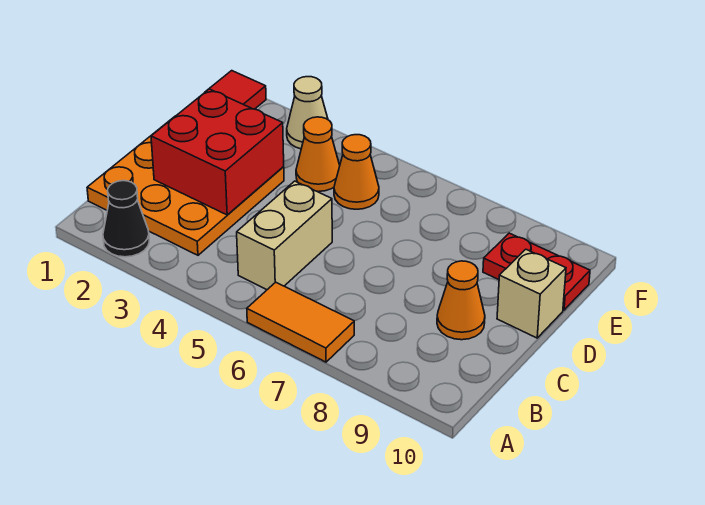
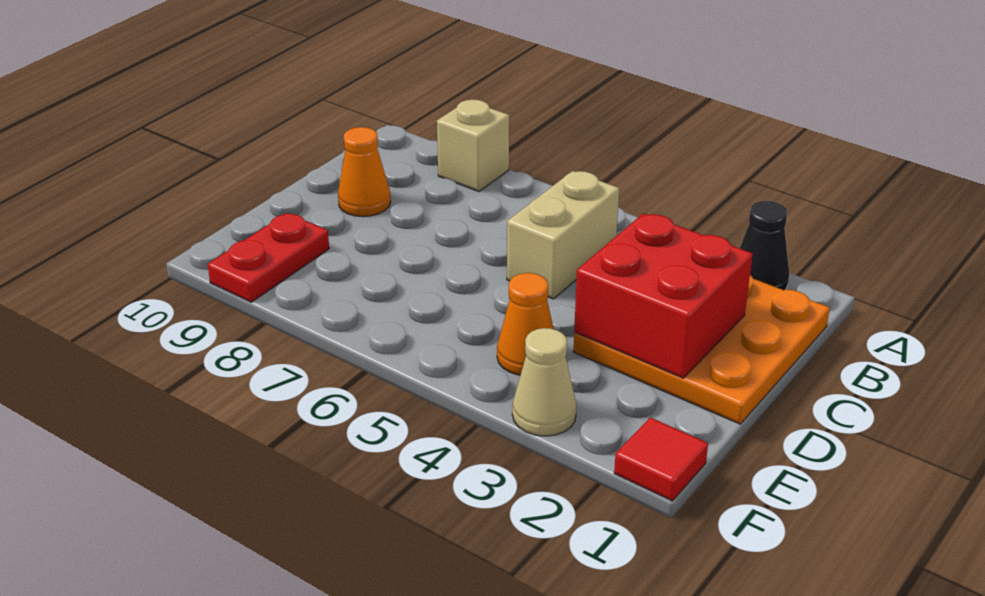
orange tile A6:A7 level 1 -> none
tan brick D10 level 1 -> tan brick A8 level 1
orange cone E5 level 1 -> none
red plate E9:E10 level 1 -> red plate E9:F9 level 1

